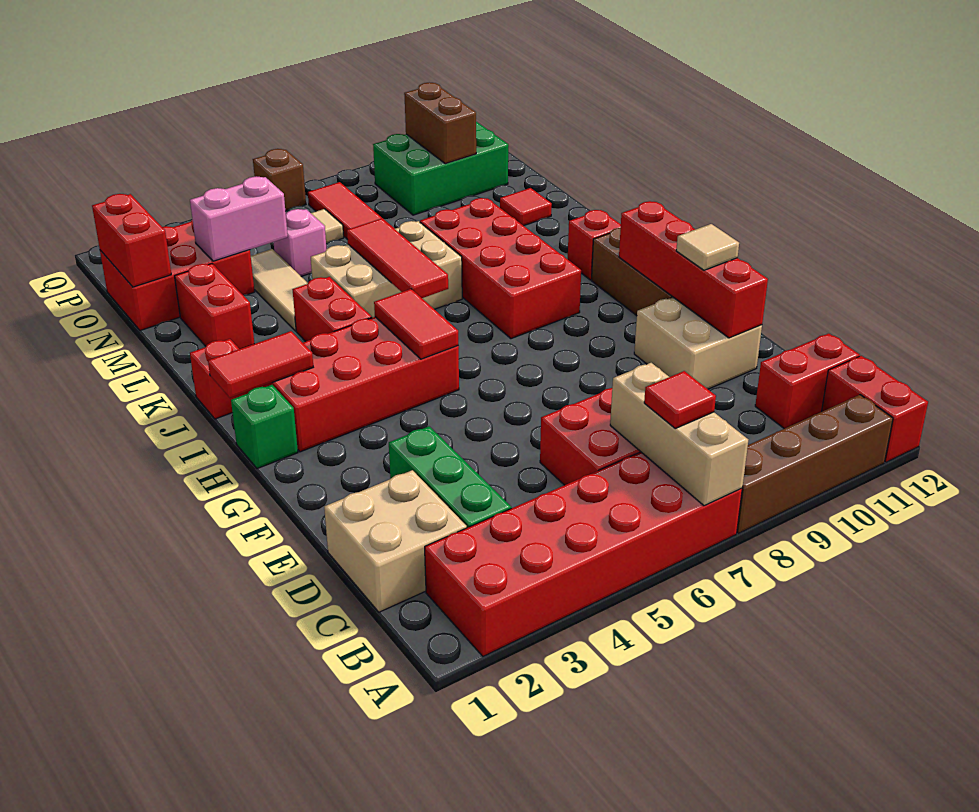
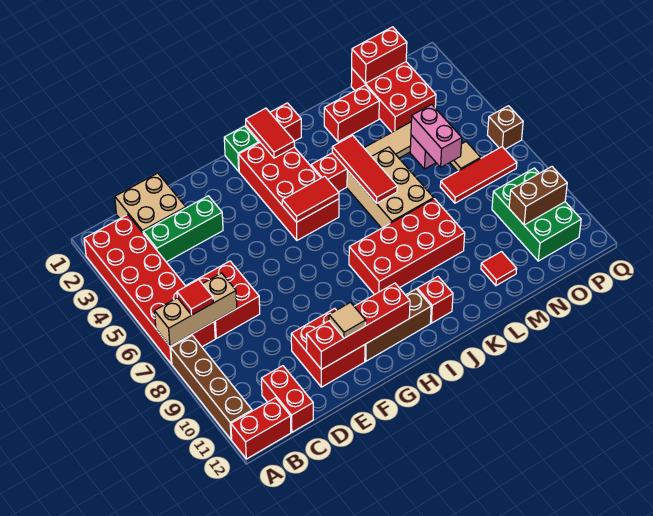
tan brick E10:F11 level 1 -> red brick E10:F11 level 1
red tile J6:L6 level 2 -> red tile K4:K6 level 2
pink brick N3:N4 level 2 -> pink brick N5:N6 level 2

